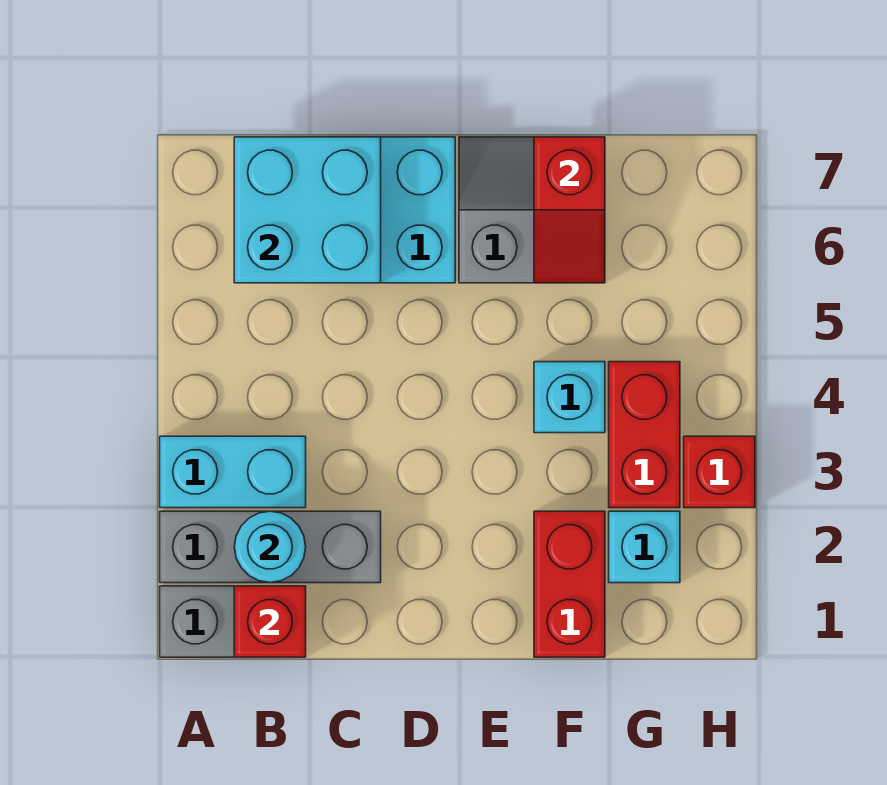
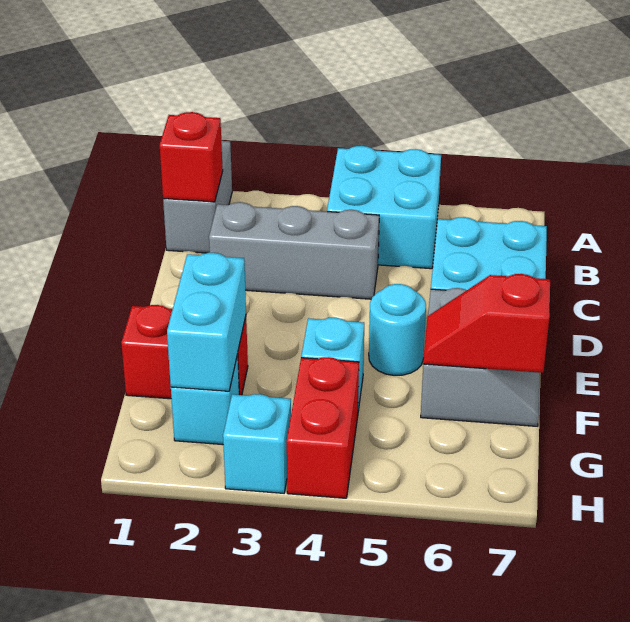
grey brick A2:C2 level 1 -> grey brick C2:C4 level 1
cyan brick A3:B3 level 1 -> cyan brick F2:G2 level 2
cyan round brick B2 level 2 -> cyan round brick E5 level 1
cyan brick B6:C7 level 2 -> cyan brick A4:B5 level 1
red brick G3:G4 level 1 -> red brick G4:H4 level 1
red brick H3 level 1 -> cyan brick H3 level 1

